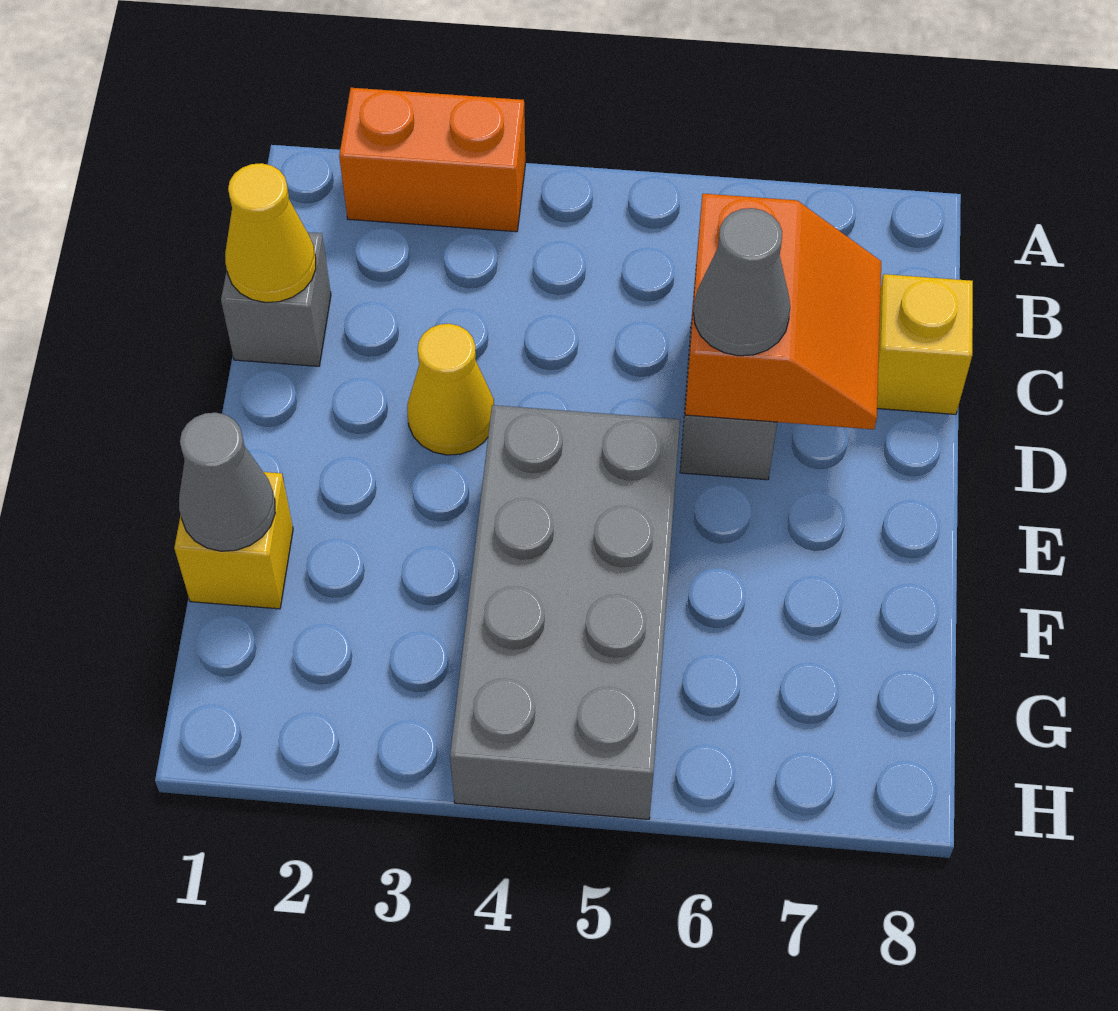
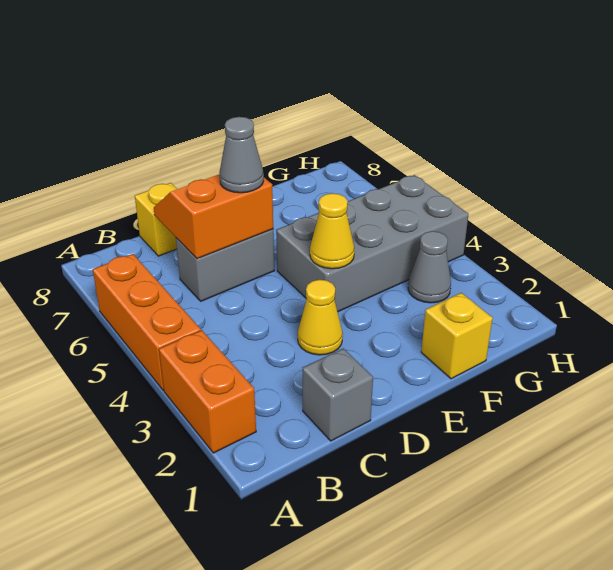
none -> orange brick A4:A6 level 1
yellow cone C1 level 2 -> yellow cone E4 level 2
grey cone F1 level 2 -> grey cone G3 level 1

